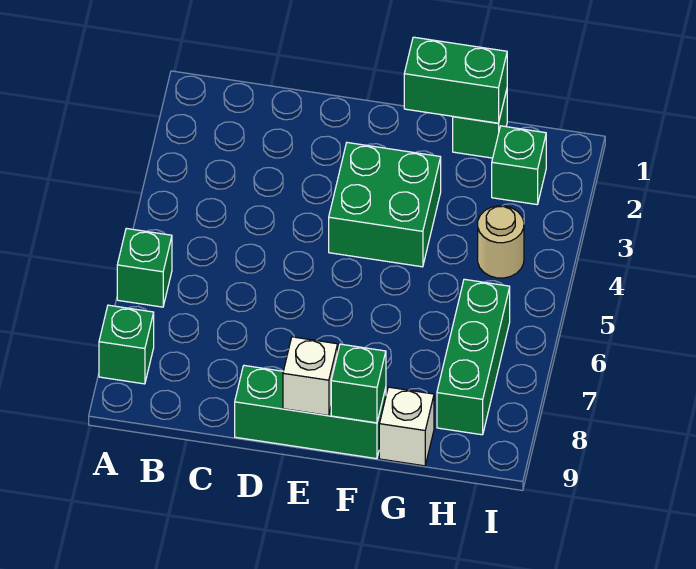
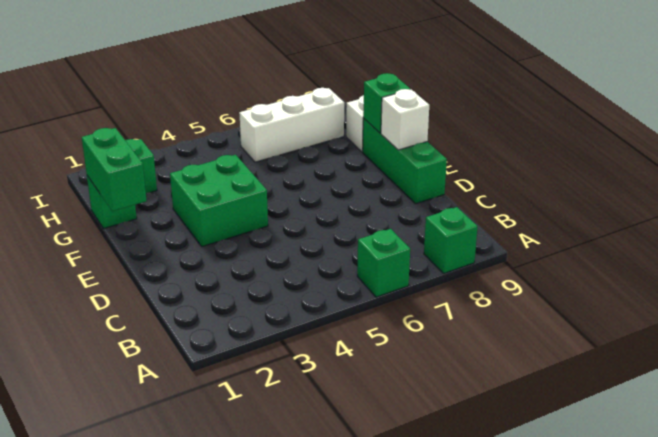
tan round brick H4 level 1 -> none
green brick H6:H8 level 1 -> white brick H6:H8 level 1

